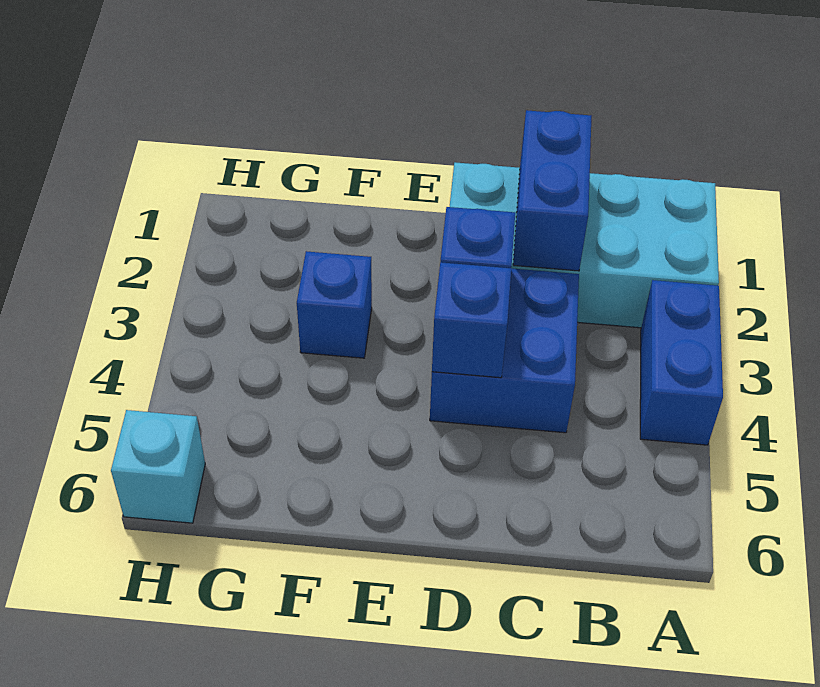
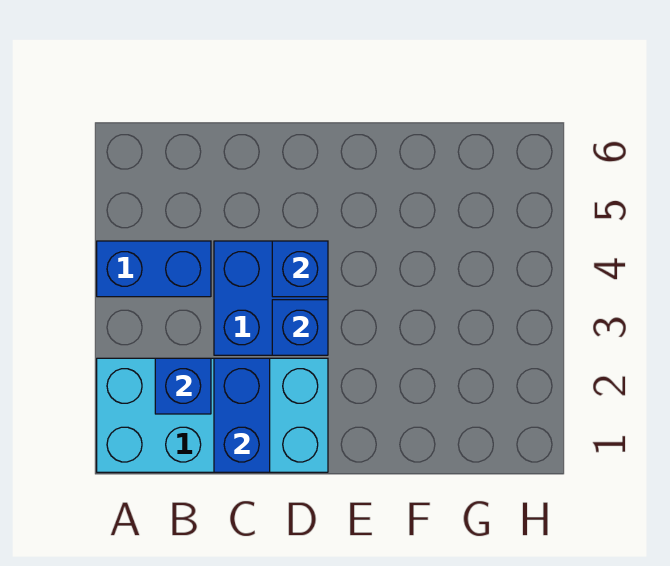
blue brick A3:A4 level 1 -> blue brick A4:B4 level 1
blue brick F3 level 1 -> blue brick B2 level 2
cyan brick H6 level 1 -> none

